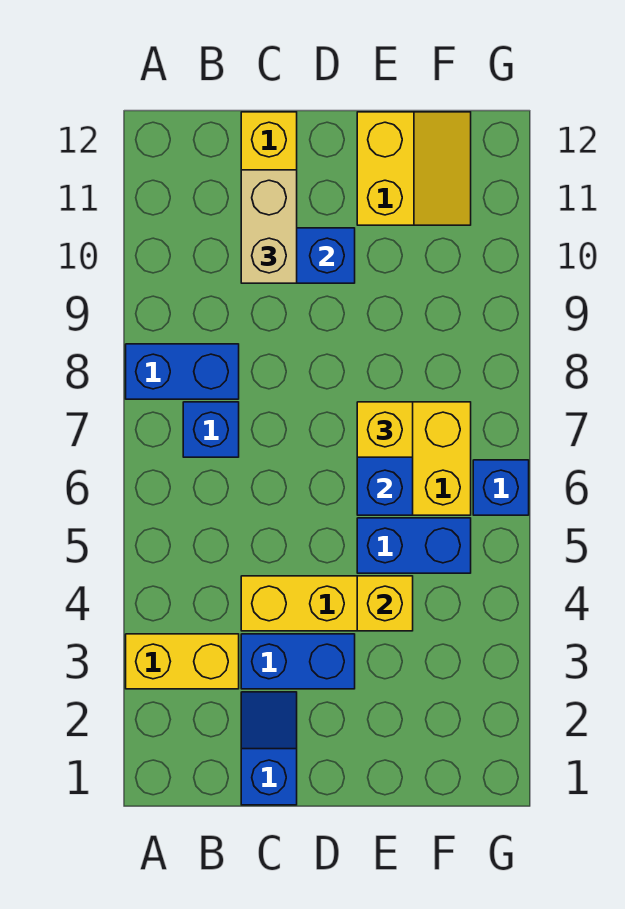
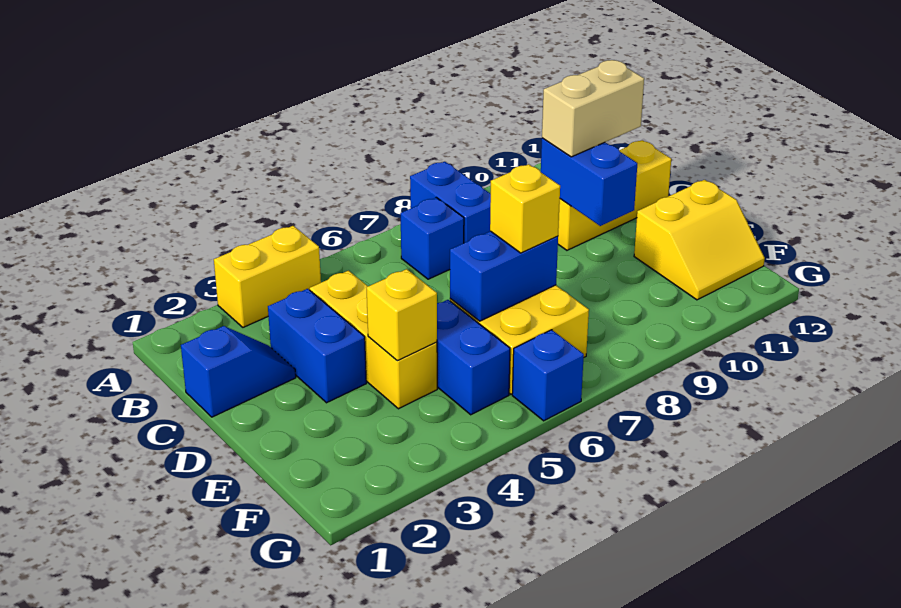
yellow brick A3:B3 level 1 -> yellow brick A3:A4 level 1

